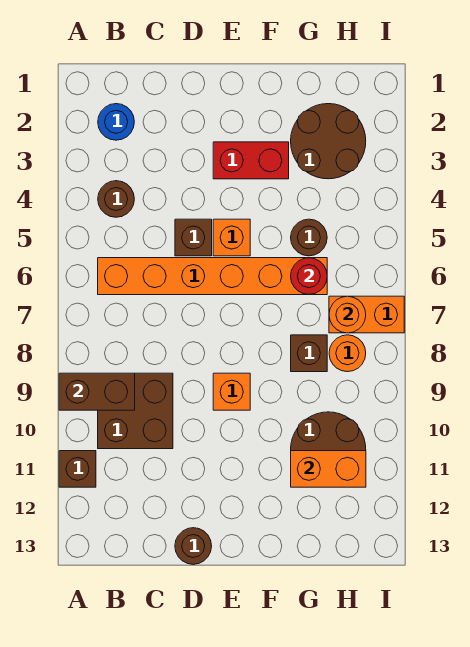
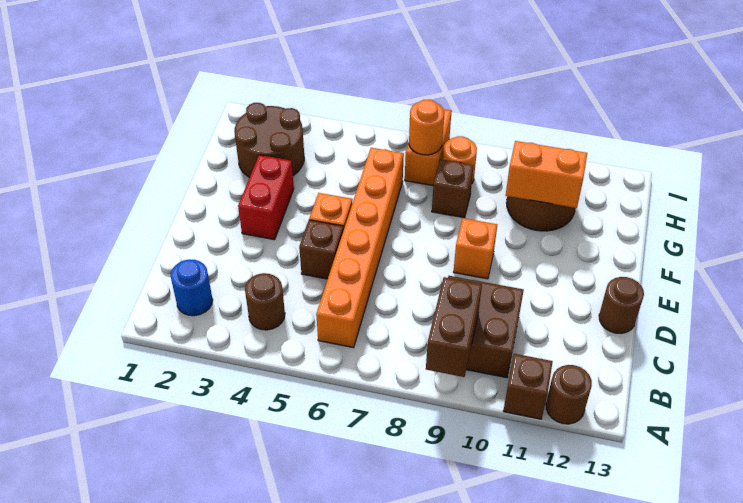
brown round brick G5 level 1 -> brown round brick A12 level 1
red round brick G6 level 2 -> none
orange brick G11:H11 level 2 -> orange brick G10:G11 level 2

